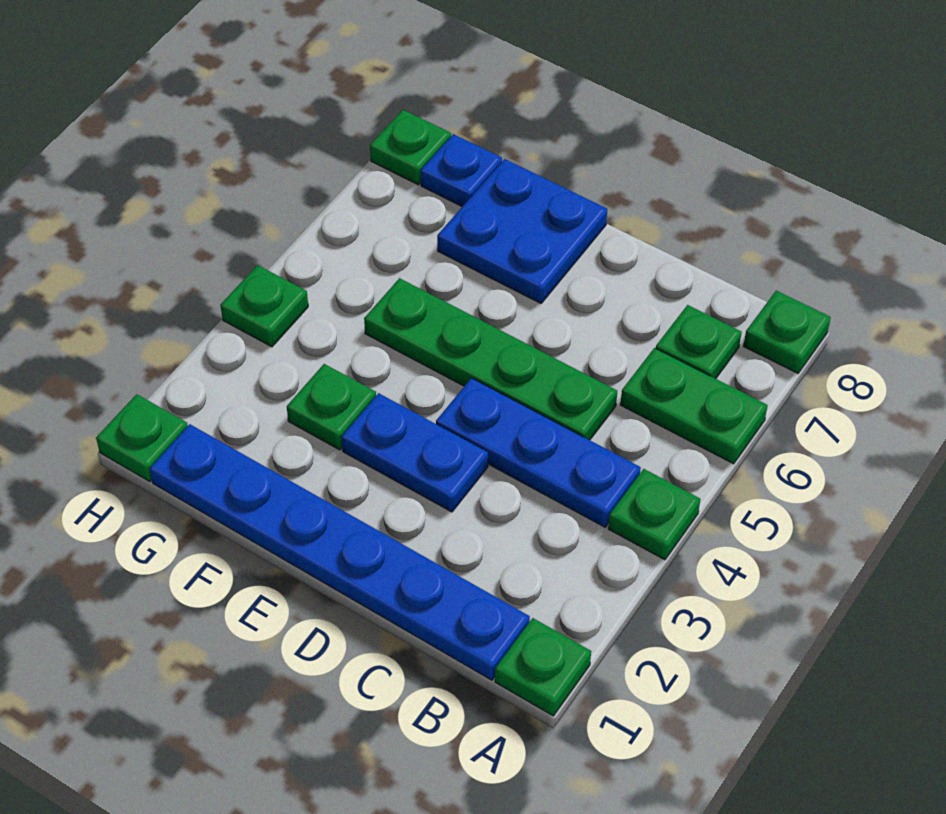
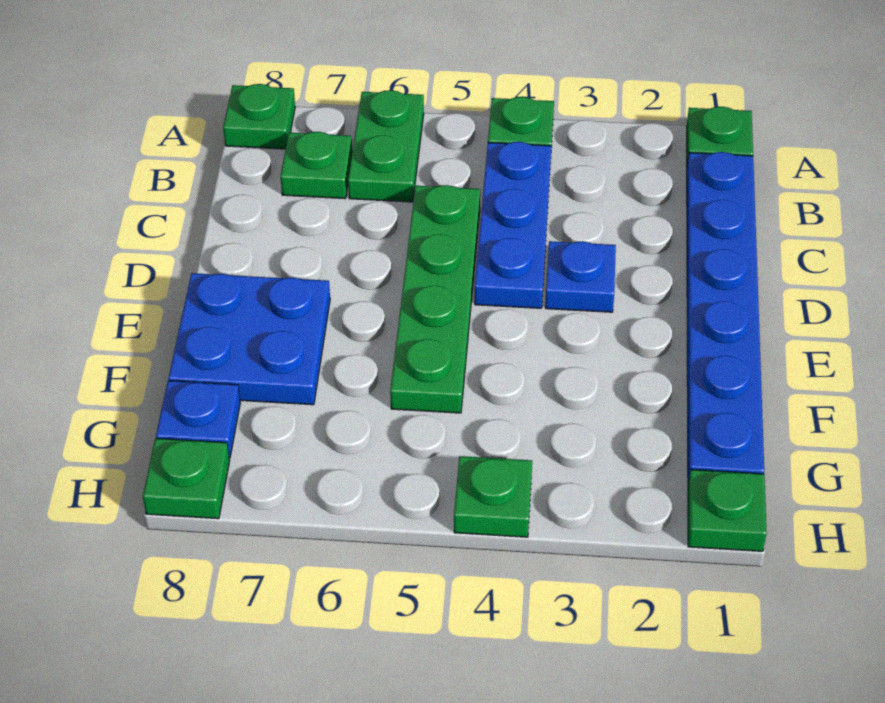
blue plate D3:E3 level 1 -> blue plate D3 level 1
green plate F3 level 1 -> none

